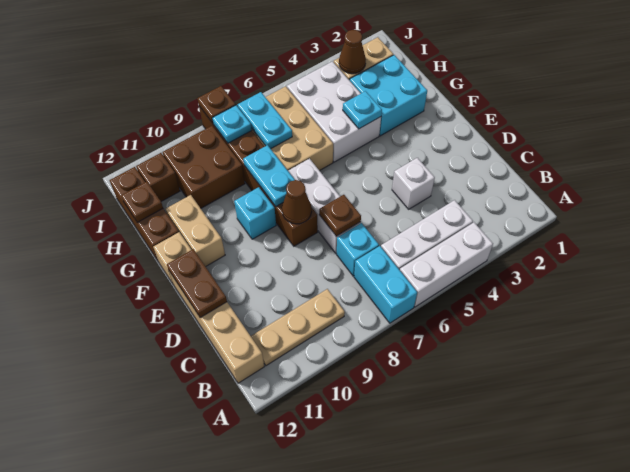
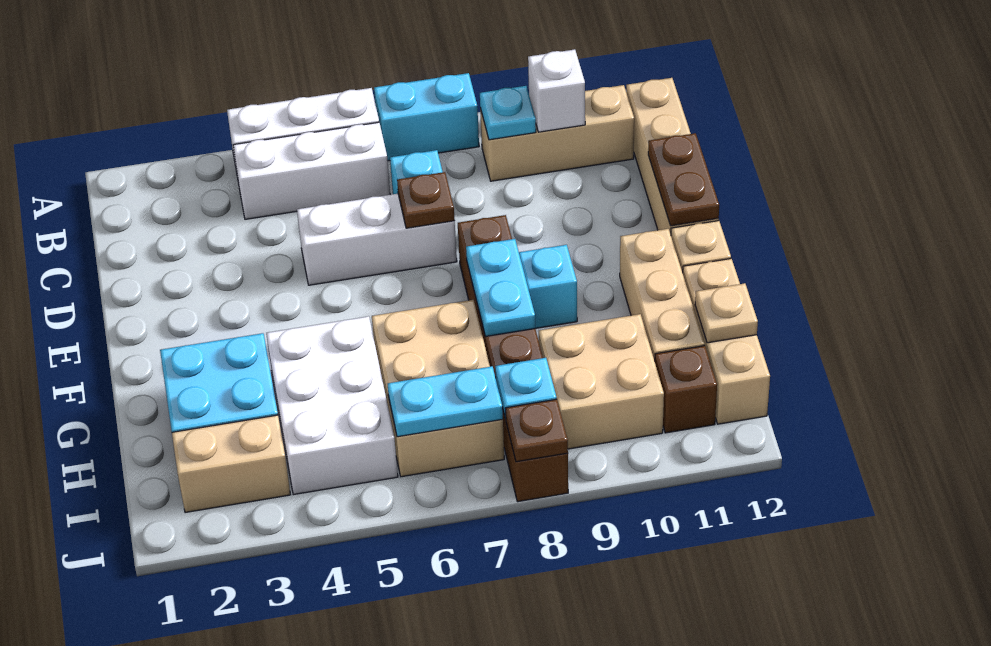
cyan brick A7:B7 level 1 -> cyan brick A7:A8 level 1
tan plate B9:B11 level 1 -> tan brick B9:B11 level 1
white brick D4 level 1 -> white brick B10 level 2
white brick D7:F7 level 1 -> white brick D5:D7 level 1
brown cone E8 level 2 -> none
tan brick F11:G11 level 1 -> tan brick F11:H11 level 1
cyan plate G4 level 2 -> cyan plate B9 level 2
brown brick G12:I12 level 1 -> tan brick G12:I12 level 1
cyan plate H7:I7 level 2 -> cyan plate I6:I7 level 2
brown brick H9:I10 level 1 -> tan brick H9:I10 level 1
brown plate H12 level 2 -> tan plate H12 level 2
brown cone I3 level 2 -> none

